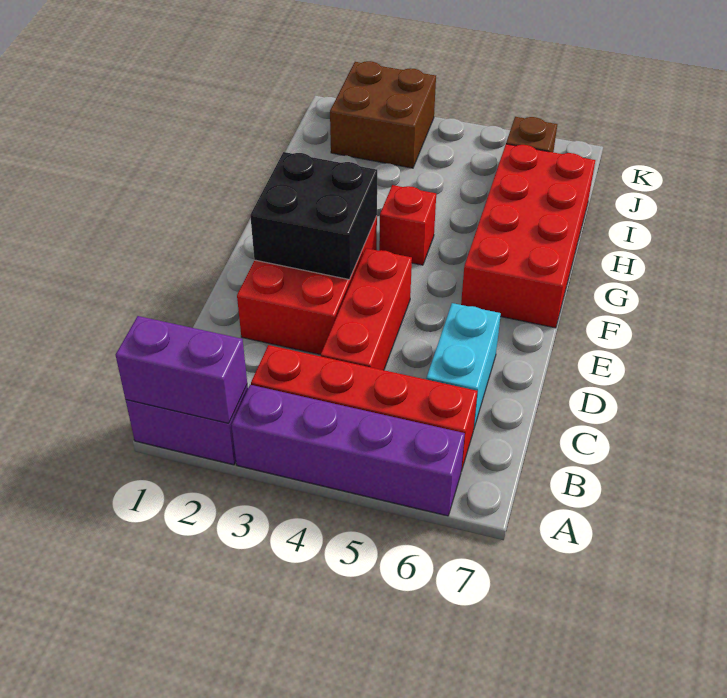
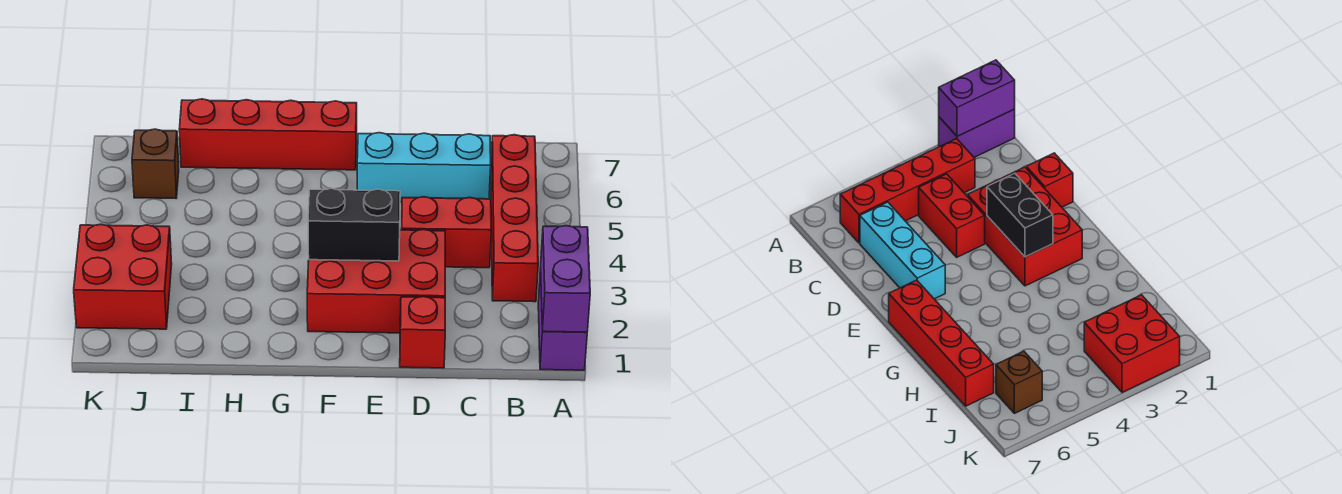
purple brick A3:A6 level 1 -> none
red brick C4:E4 level 1 -> red brick C4:D4 level 1
cyan brick C6:D6 level 1 -> cyan brick C6:E6 level 1
black brick E2:F3 level 2 -> black brick E3:F3 level 2
red brick F6:I7 level 1 -> red brick F7:I7 level 1
red brick G4 level 1 -> red brick D1 level 1
brown brick J2:K3 level 1 -> red brick J2:K3 level 1

